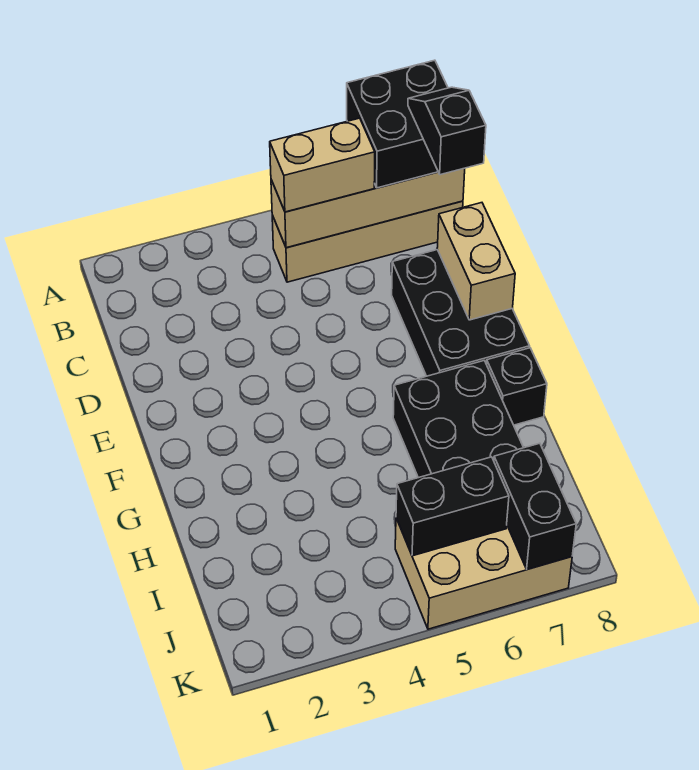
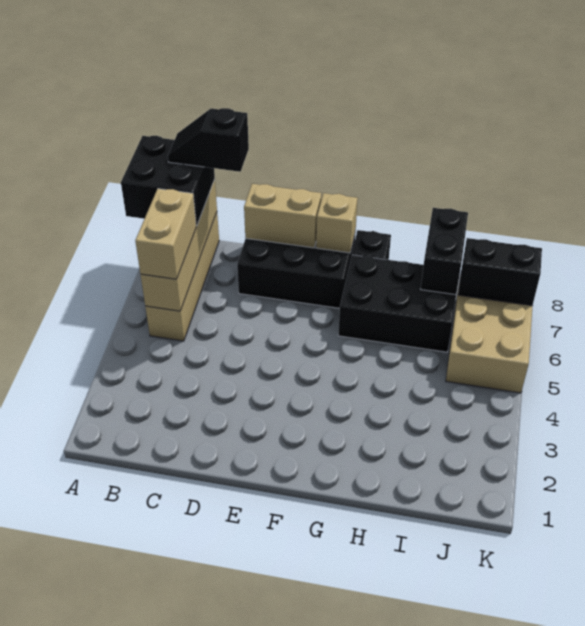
none -> tan brick F8 level 2
black brick J5:J6 level 2 -> black brick I7:I8 level 2

